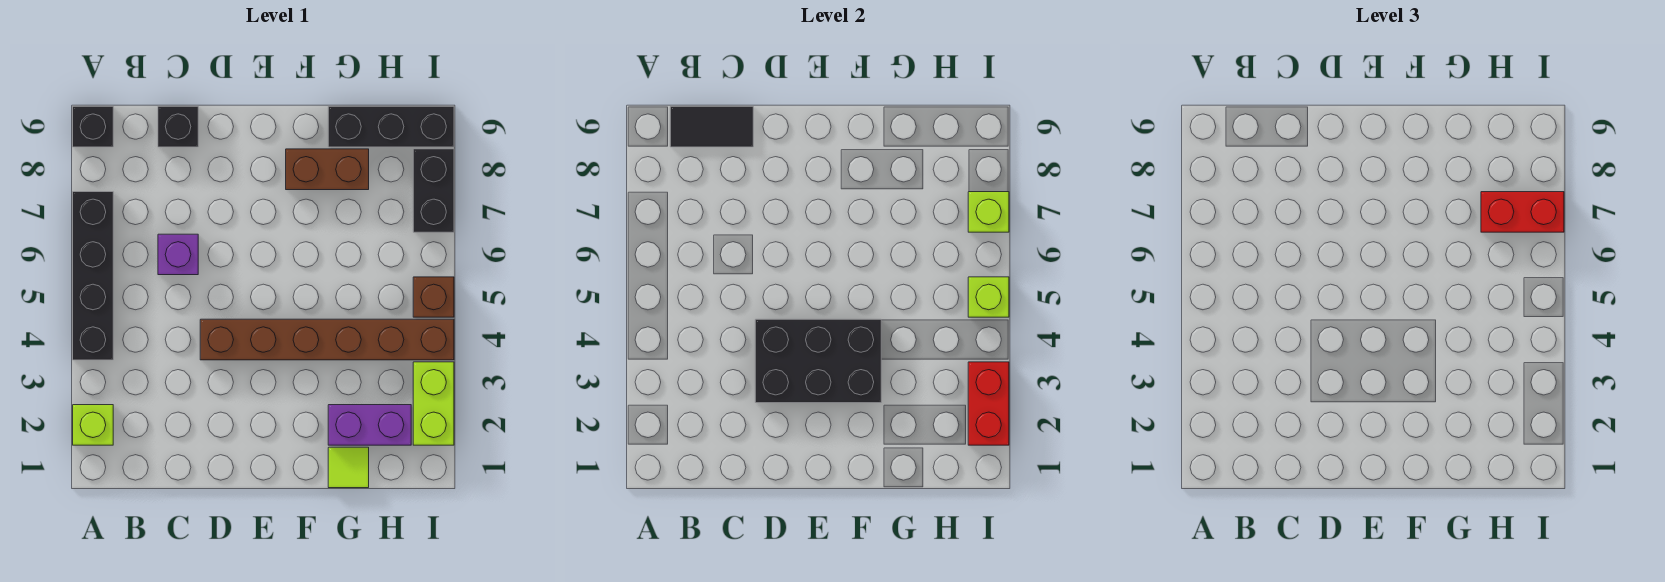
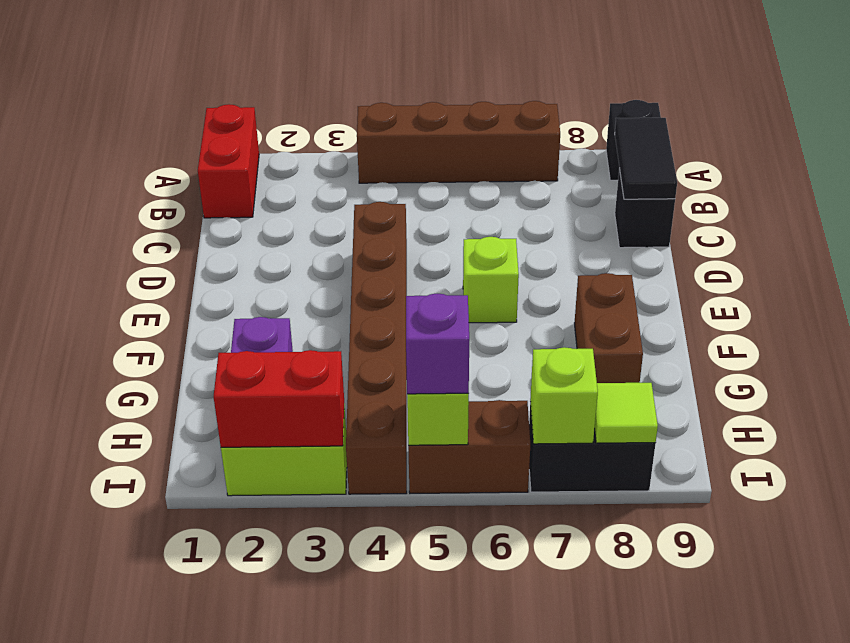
lime brick A2 level 1 -> lime brick E6 level 1
black brick A4:A7 level 1 -> brown brick A4:A7 level 1
purple brick C6 level 1 -> purple brick I5 level 3
black brick D3:F4 level 2 -> none
lime tile G1 level 1 -> lime tile I8 level 2
black brick G9:I9 level 1 -> none
red brick H7:I7 level 3 -> red brick A1:B1 level 1
brown brick I5 level 1 -> brown brick I5:I6 level 1

